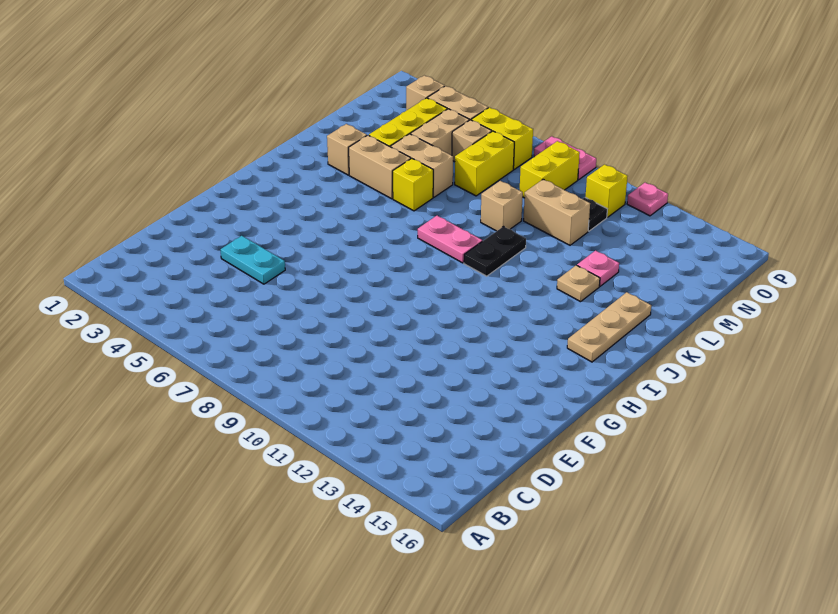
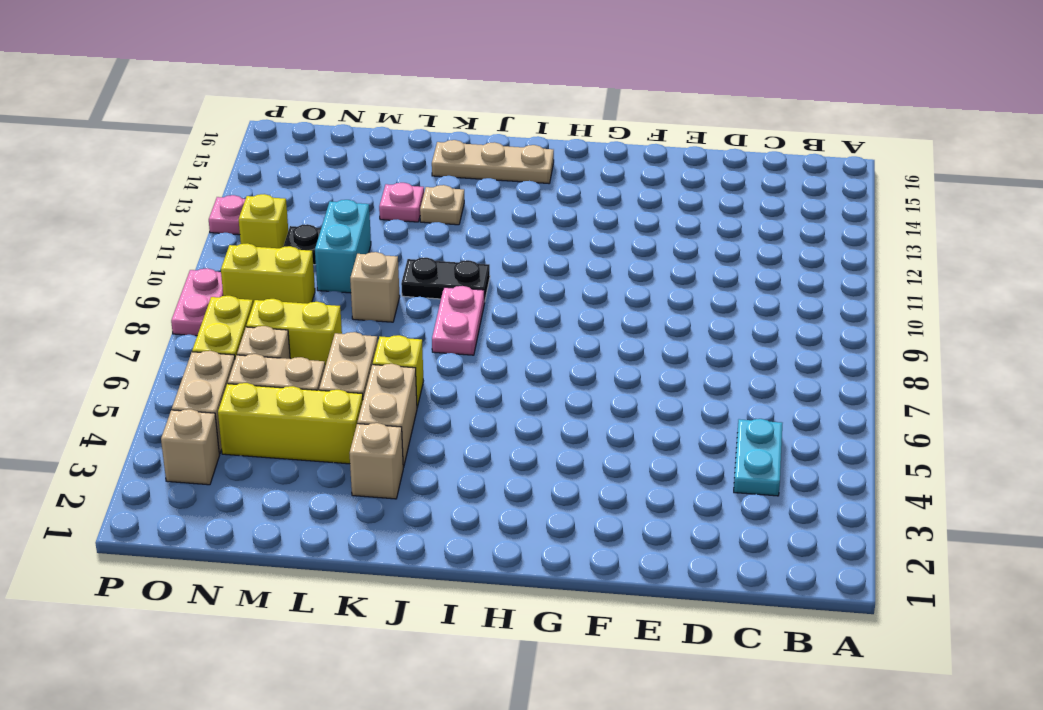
cyan plate E4:E5 level 1 -> cyan plate C4:C5 level 1
tan brick M10:M11 level 1 -> cyan brick M10:M11 level 1

